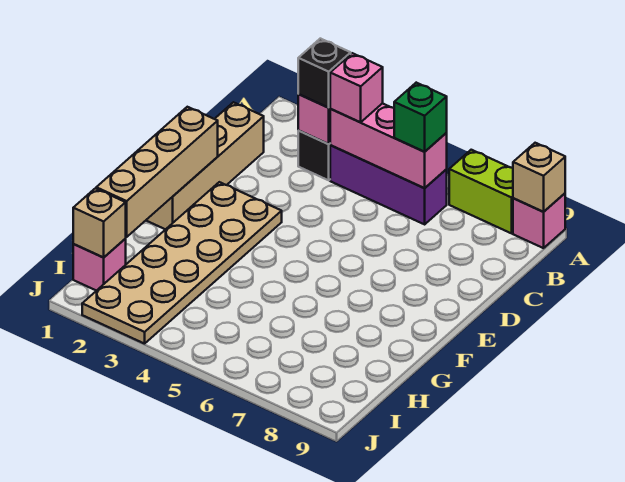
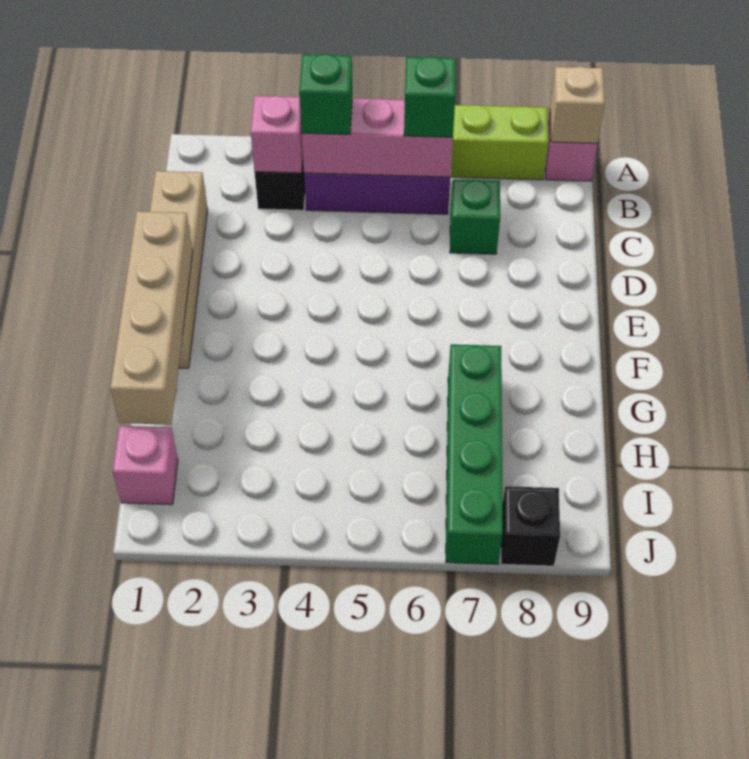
black brick B3 level 3 -> black brick J8 level 1
pink brick B4 level 3 -> green brick B4 level 3
none -> green brick C7 level 1
tan plate E2:J3 level 1 -> none
none -> green brick G7:J7 level 1
tan brick I1 level 2 -> none

